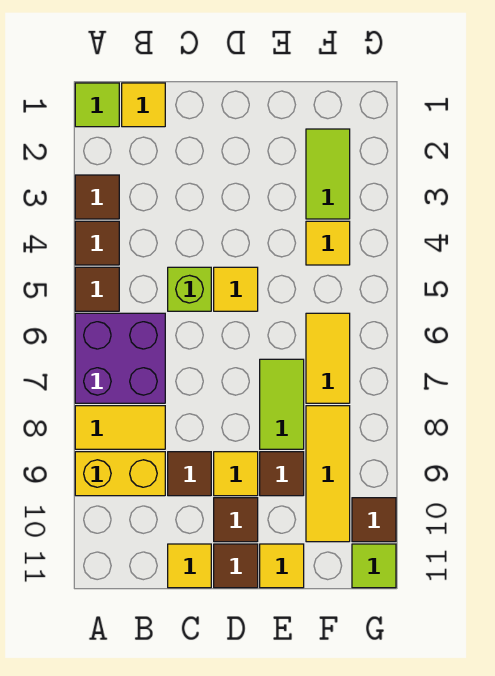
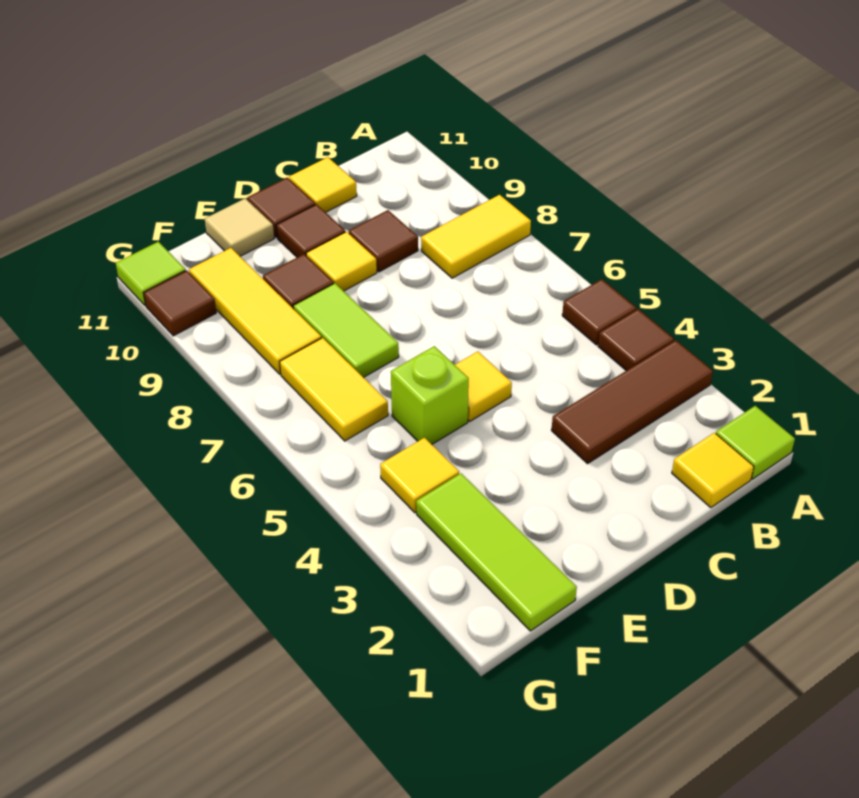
brown tile A3 level 1 -> brown tile A3:C3 level 1
purple brick A6:B7 level 1 -> none
yellow brick A9:B9 level 1 -> none
lime brick C5 level 1 -> lime brick E5 level 1
yellow tile E11 level 1 -> tan tile E11 level 1
lime tile F2:F3 level 1 -> lime tile F1:F3 level 1

